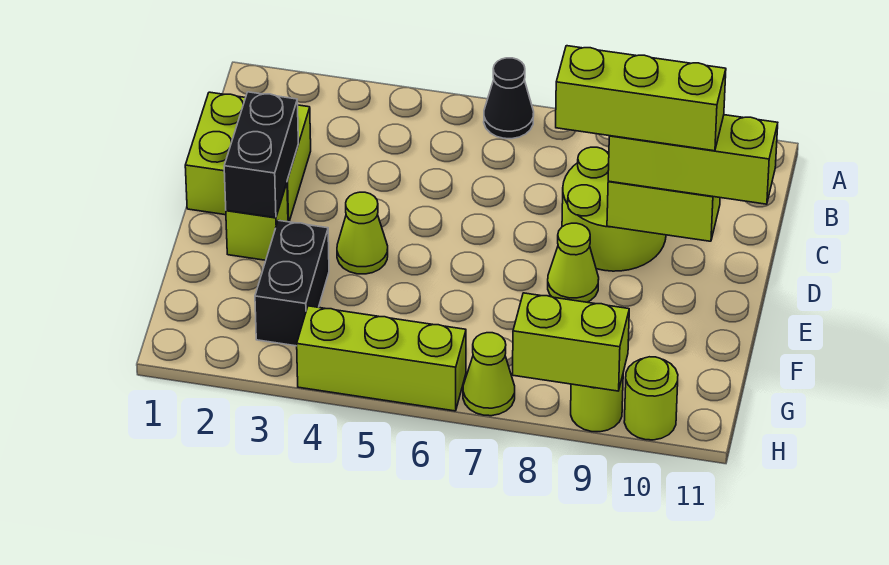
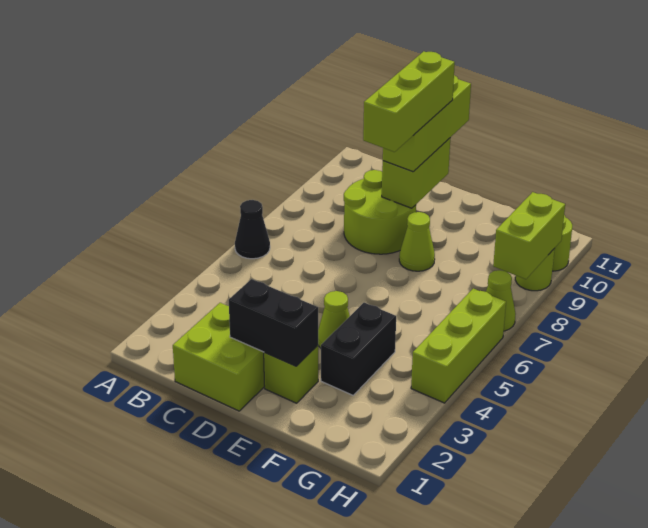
black brick F3:G3 level 1 -> black brick F3:F4 level 1

